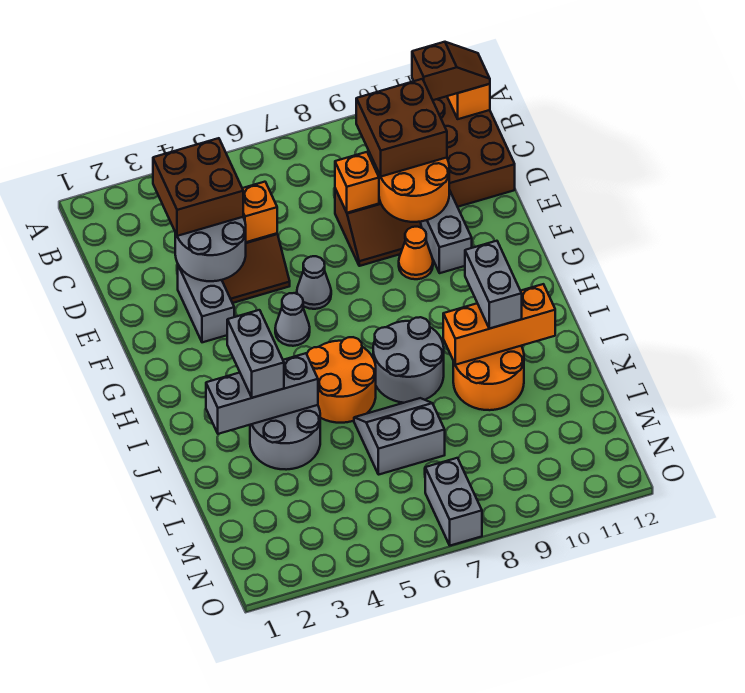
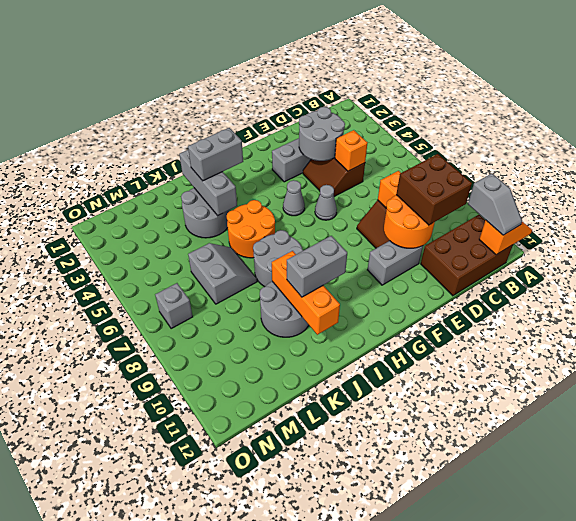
brown slope B11:B12 level 3 top 11 -> grey slope B11:B12 level 3 top 11
brown brick C3:D4 level 3 -> none
orange cone F9 level 1 -> none
orange round brick J9:K10 level 1 -> grey round brick J9:K10 level 1
grey brick N7:O7 level 1 -> grey brick N7 level 1

